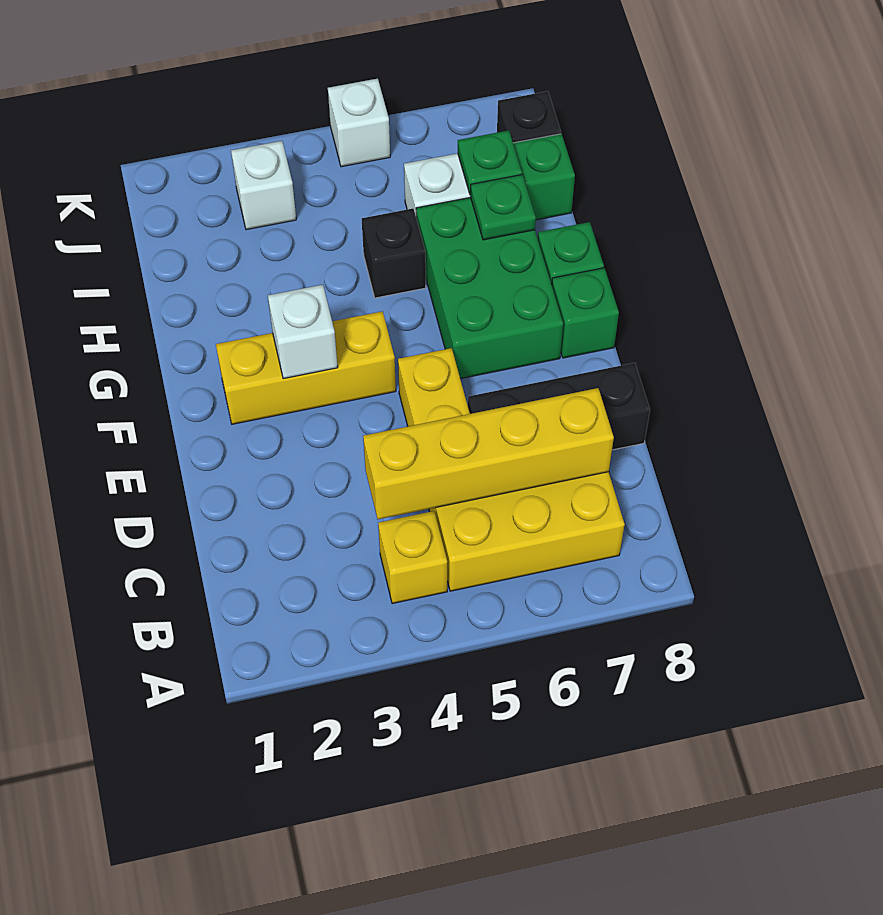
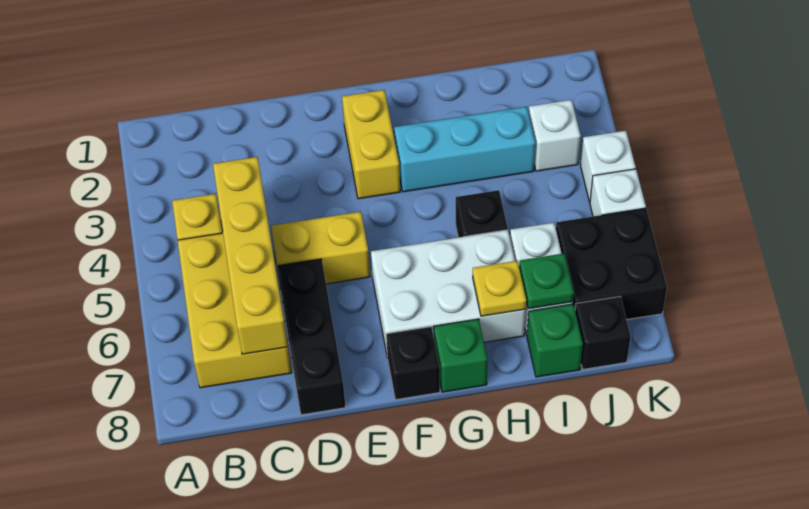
yellow brick F2:F4 level 1 -> yellow brick F2:F3 level 1
white brick F3 level 2 -> white brick K4 level 1
green brick F6:H7 level 1 -> white brick F6:H7 level 1
green brick F8 level 1 -> black brick F8 level 1
none -> cyan brick G3:I3 level 1
green plate H7 level 2 -> yellow plate H7 level 2
none -> black brick J6:K7 level 1

